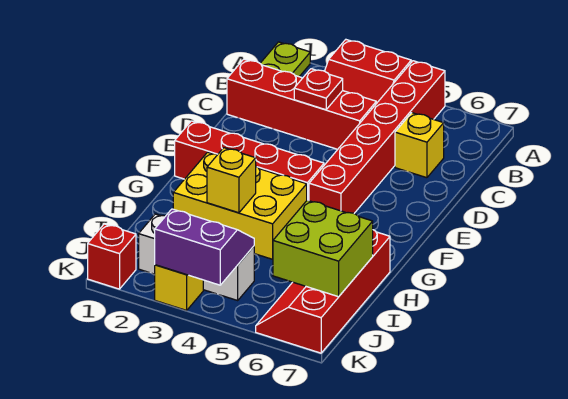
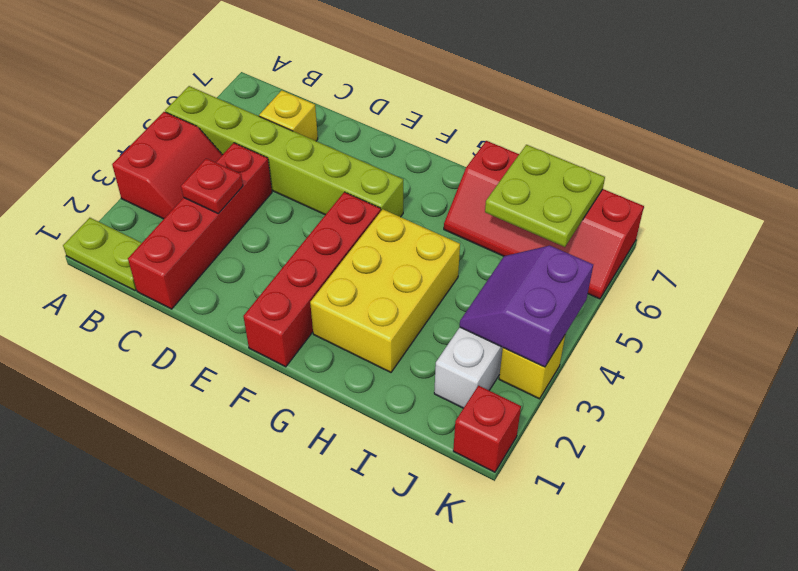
red brick A5:F5 level 1 -> lime brick A5:F5 level 1
yellow brick H3 level 2 -> none
lime brick I6:J7 level 2 -> lime plate I6:J7 level 2

